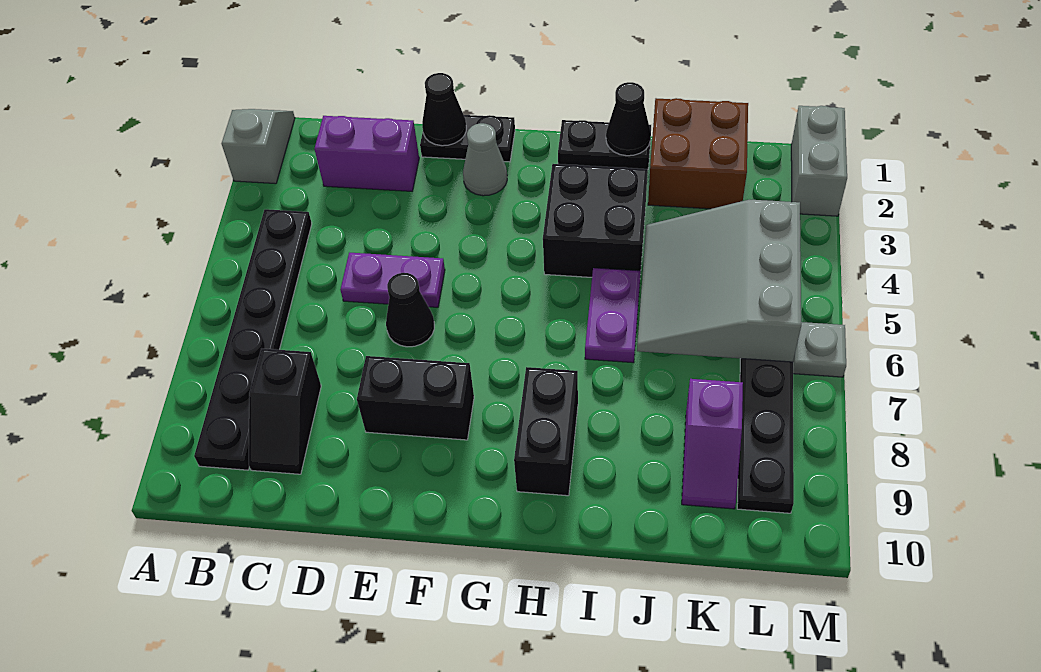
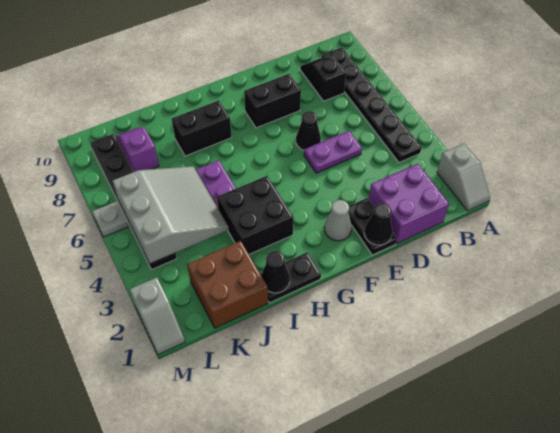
purple brick C2:D2 level 1 -> purple brick C1:D2 level 1
black plate E1:F1 level 1 -> black plate E1:E2 level 1
black brick H8:H9 level 1 -> black brick H8:I8 level 1
grey brick M1:M2 level 1 -> grey slope M1:M2 level 1 top 2

